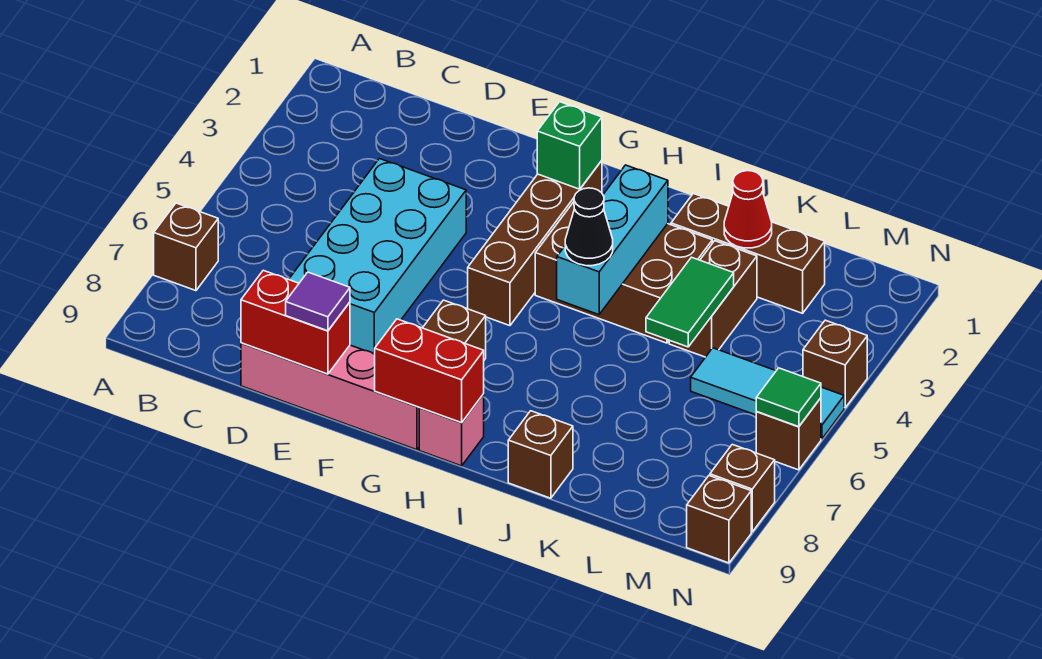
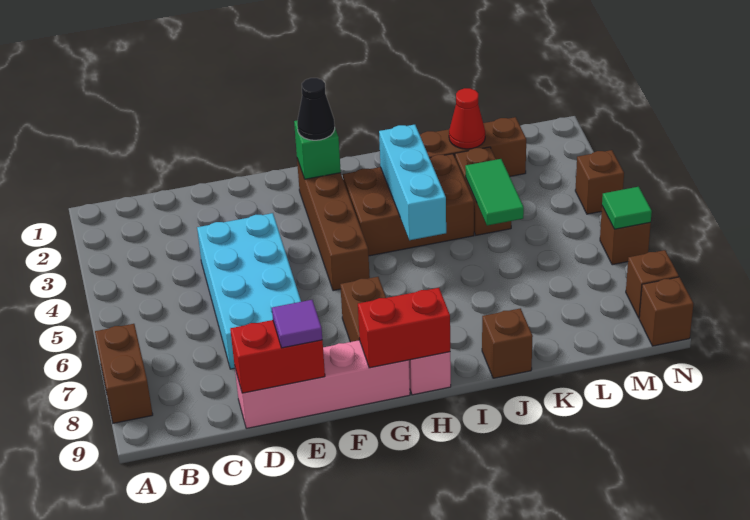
brown brick A7 level 1 -> brown brick A7:A8 level 1
black cone I5 level 3 -> black cone G2 level 3
cyan tile L5:N5 level 1 -> none

